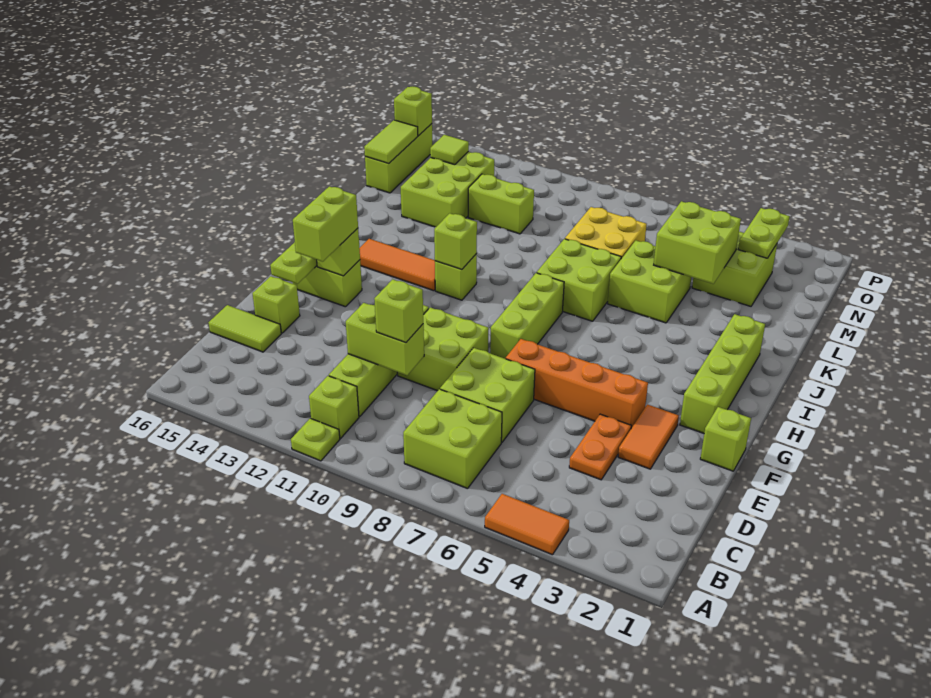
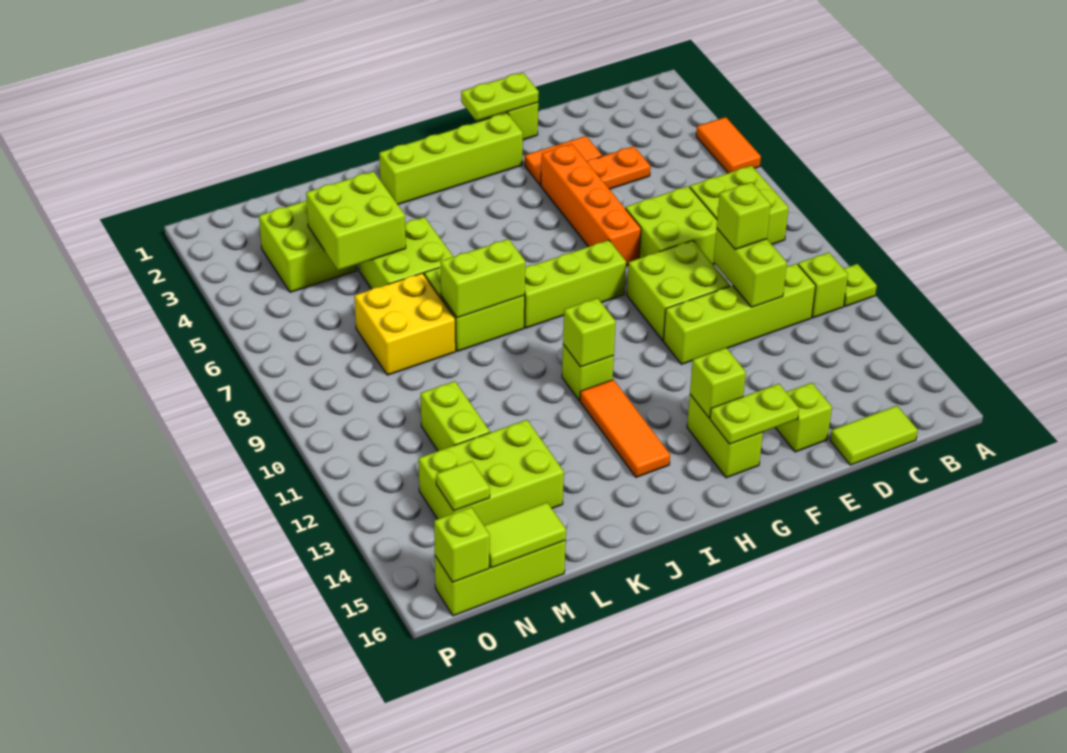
lime tile D15:D16 level 1 -> lime tile C16:D16 level 1
lime brick F14:G14 level 3 -> lime brick J8:K8 level 2
lime plate N3:O3 level 2 -> lime plate F1:G1 level 2

